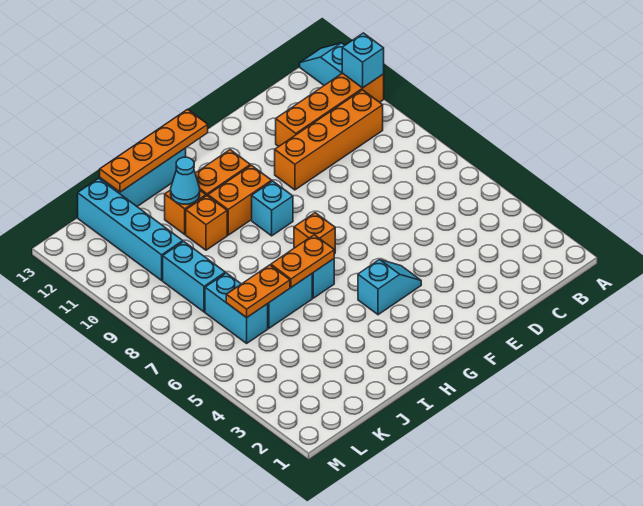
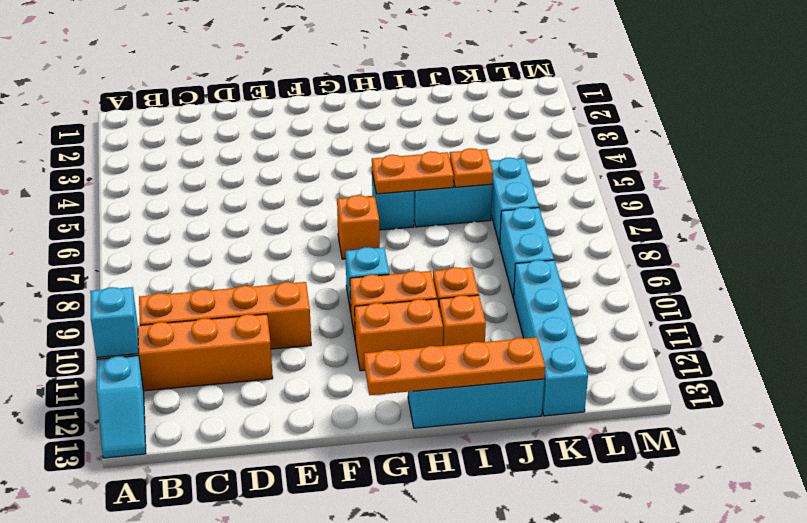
cyan slope F4:G4 level 1 top G -> none
cyan cone I11 level 2 -> none
orange plate J6:K6 level 2 -> orange plate J6 level 2

